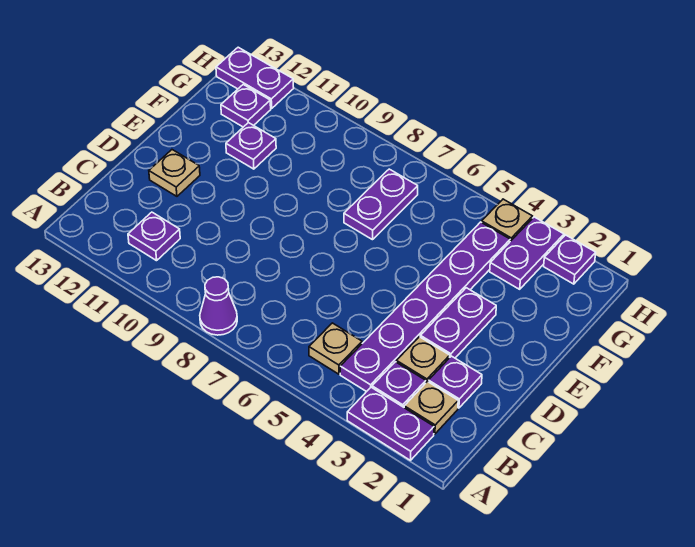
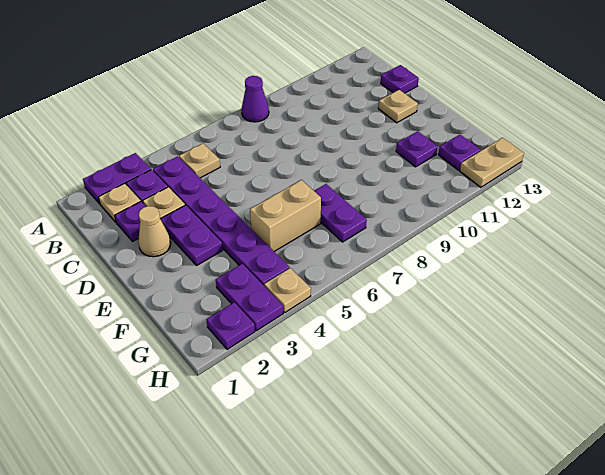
purple plate B11 level 1 -> purple plate C13 level 1
none -> tan cone D2 level 1
none -> tan brick F5:F6 level 1
purple plate H12:H13 level 1 -> tan plate H12:H13 level 1

